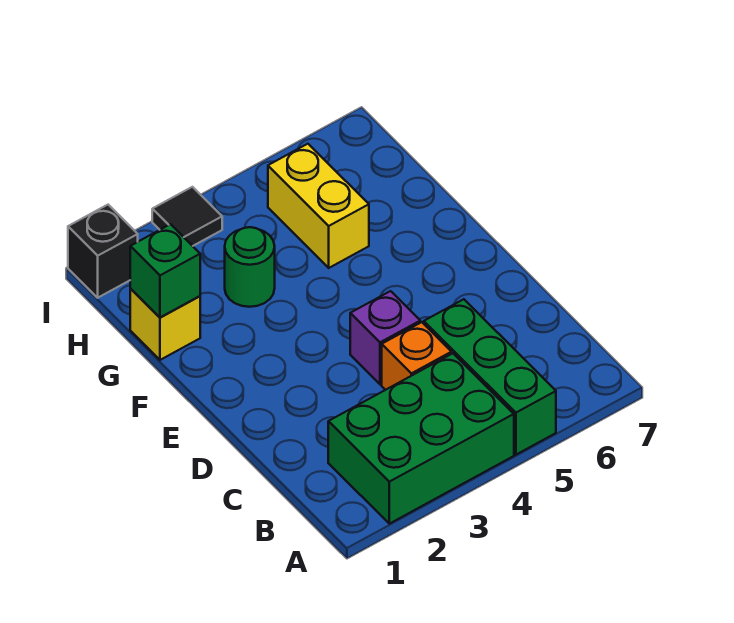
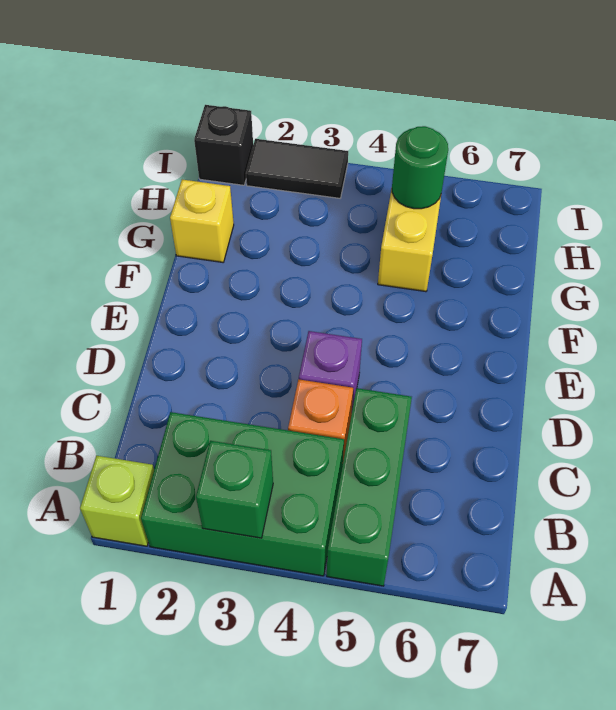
none -> lime brick A1 level 1
green brick G1 level 2 -> green brick A3 level 2
green round brick G3 level 1 -> green round brick H5 level 2
black tile I3 level 1 -> black tile I2:I3 level 1

